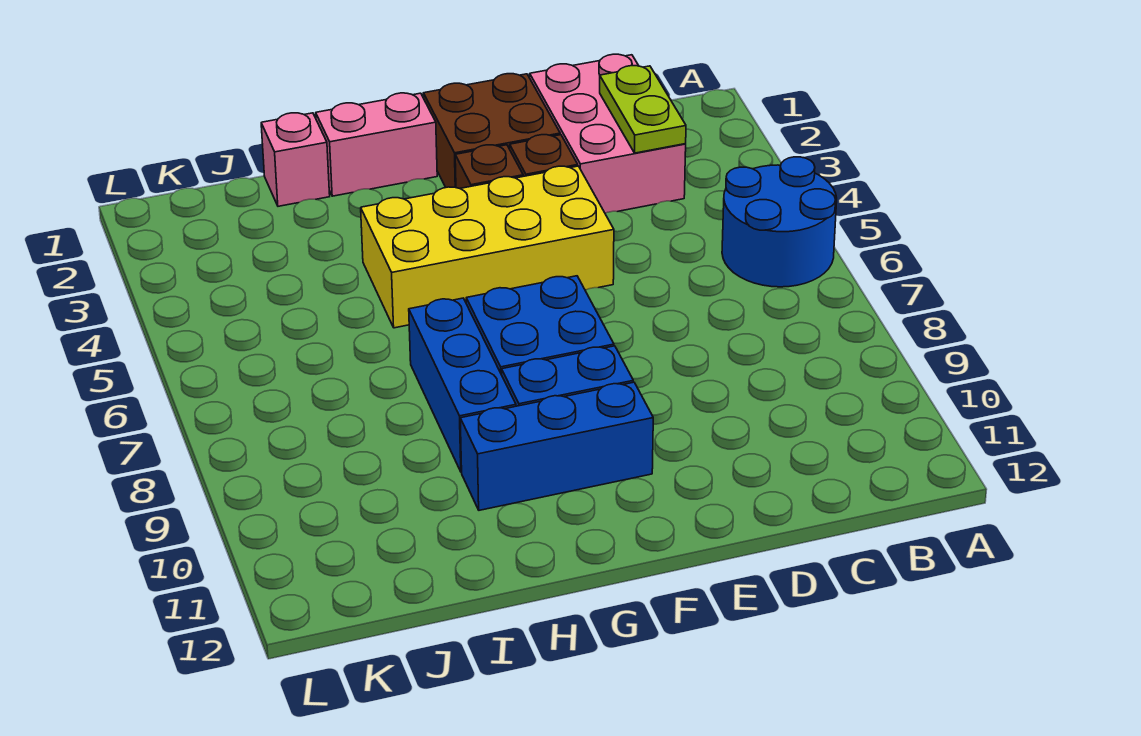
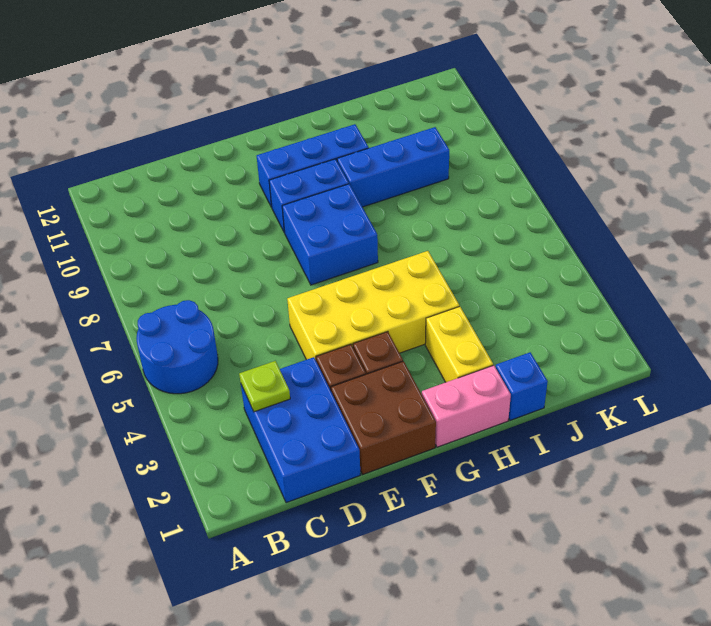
pink brick C1:D3 level 1 -> blue brick C1:D3 level 1
lime plate C2:C3 level 2 -> lime plate C3 level 2
none -> yellow brick H2:H3 level 1
blue brick H7:H9 level 1 -> blue brick H9:J9 level 1
pink brick I1 level 1 -> blue brick I1 level 1

